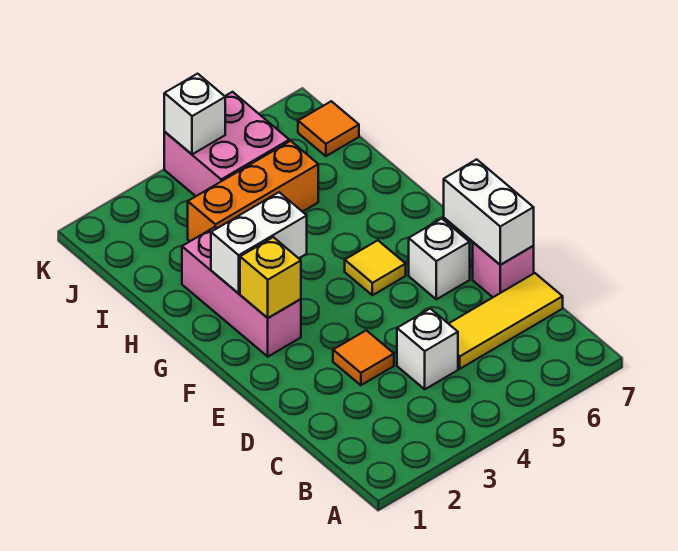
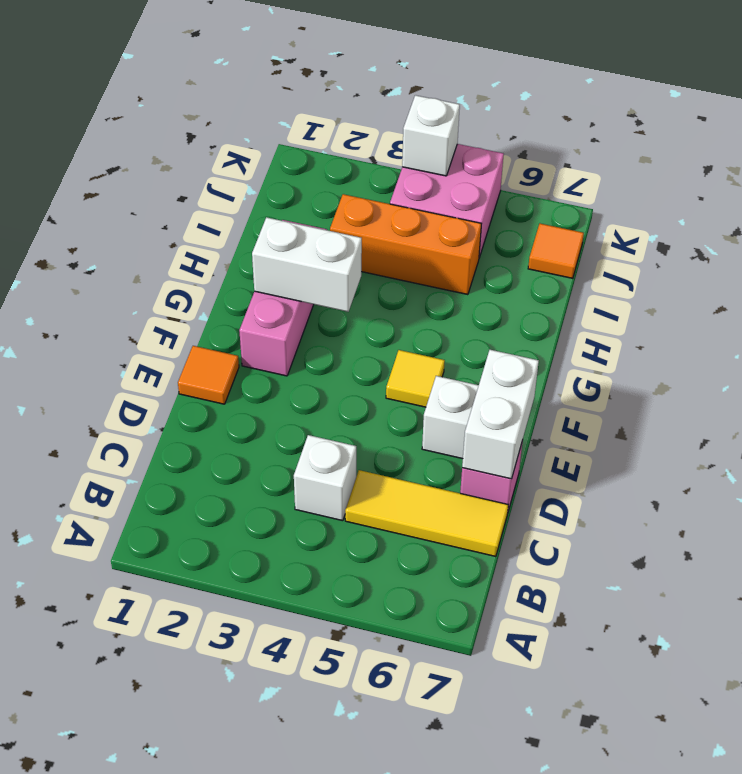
orange tile D3 level 1 -> orange tile E1 level 1
yellow brick F2 level 2 -> none

